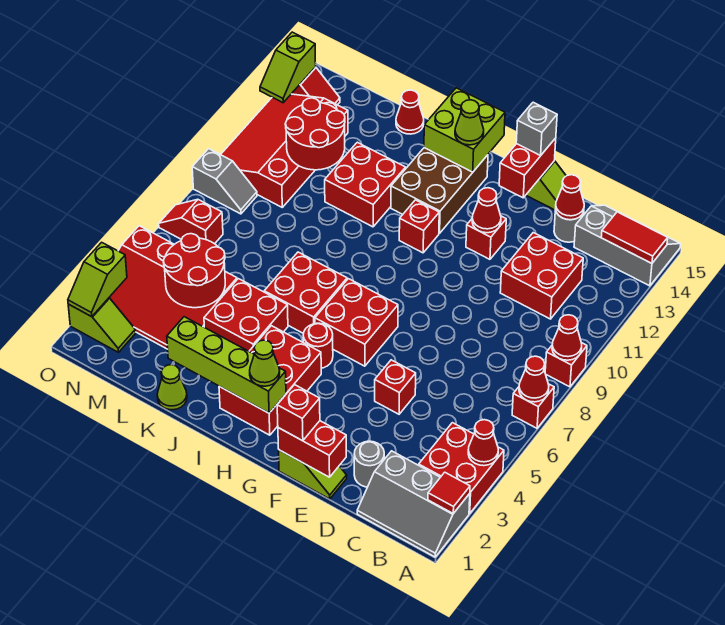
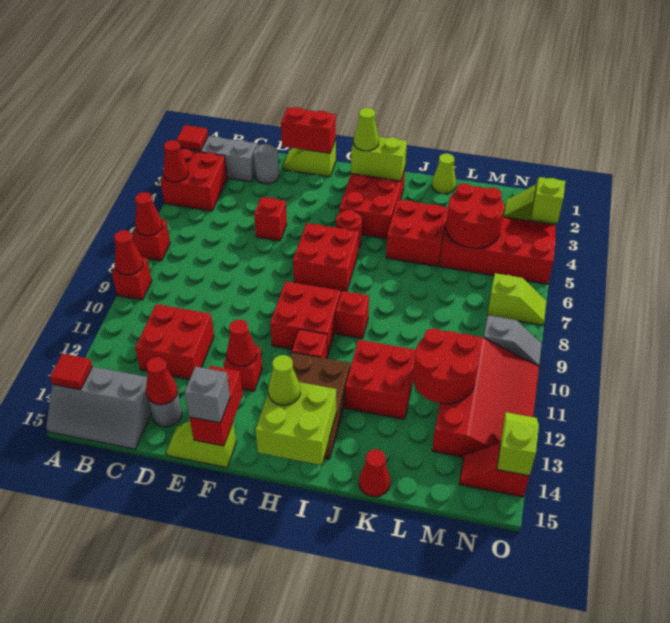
red tile A14:B14 level 2 -> red tile A14 level 2
red brick F1 level 3 -> red brick I9 level 1
lime brick H2:K2 level 2 -> lime brick H2:I2 level 2
red brick I6:J7 level 1 -> red brick G9:H10 level 1
red slope N7:O7 level 1 top N -> lime slope N7:O7 level 1 top N
grey slope N9:O9 level 1 top O -> grey slope N9:O9 level 1 top N

